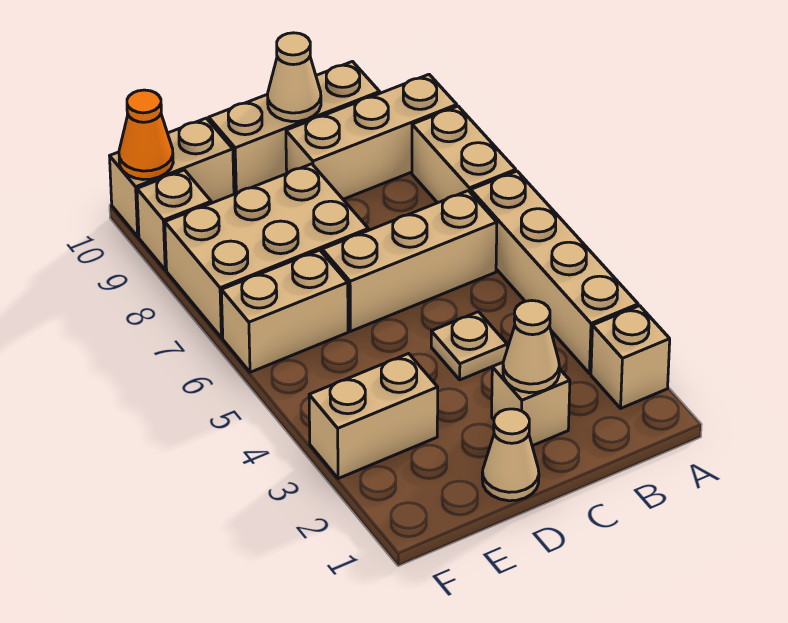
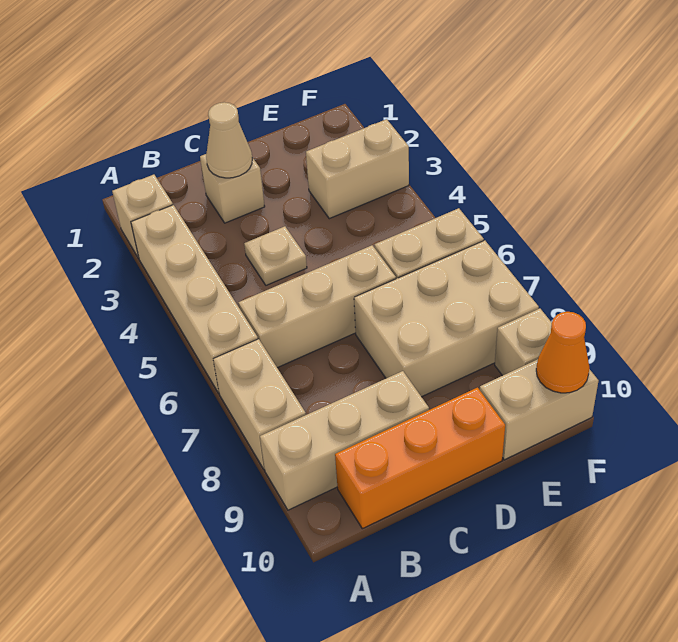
tan brick B10:D10 level 1 -> orange brick B10:D10 level 1
tan cone C10 level 2 -> none
tan cone D1 level 1 -> none

